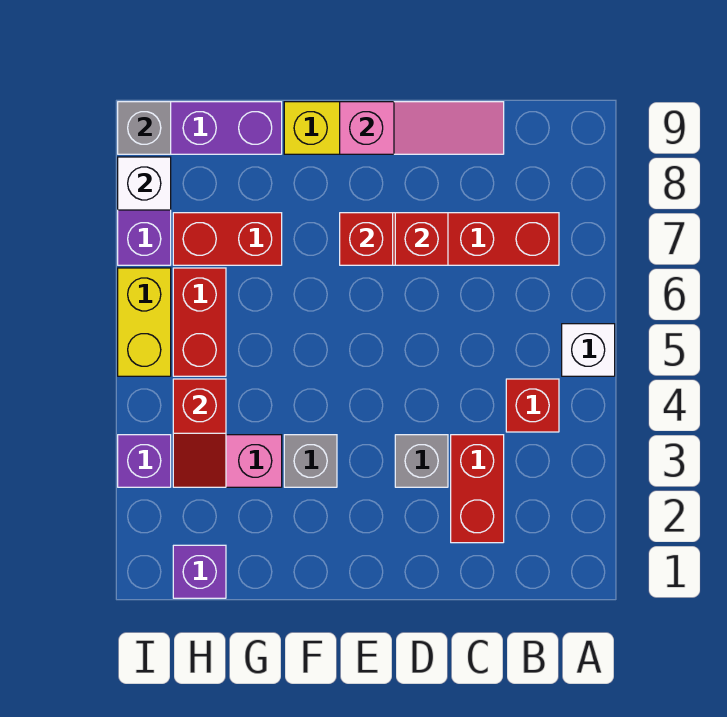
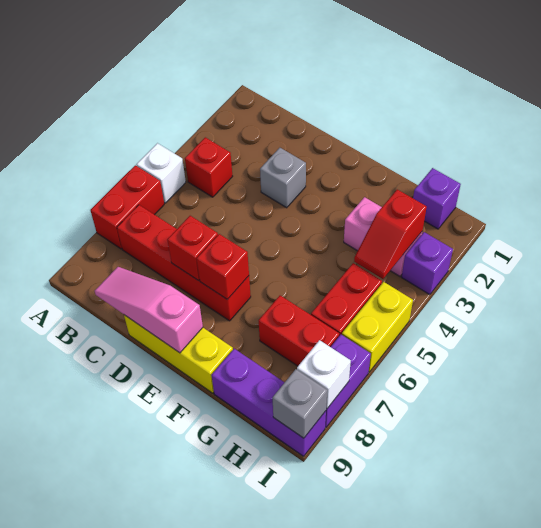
red brick C2:C3 level 1 -> red brick A6:A7 level 1
grey brick F3 level 1 -> none
red slope H3:H4 level 2 top 4 -> red slope H3:H4 level 2 top 3

